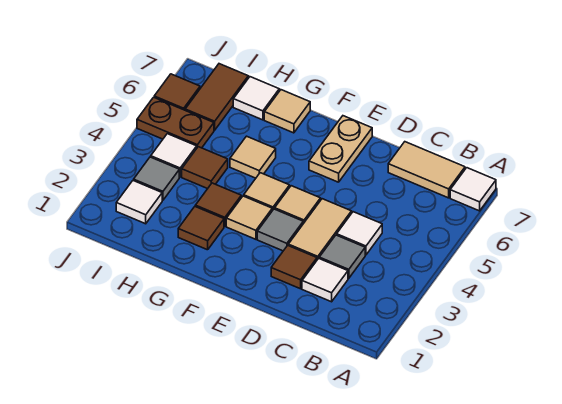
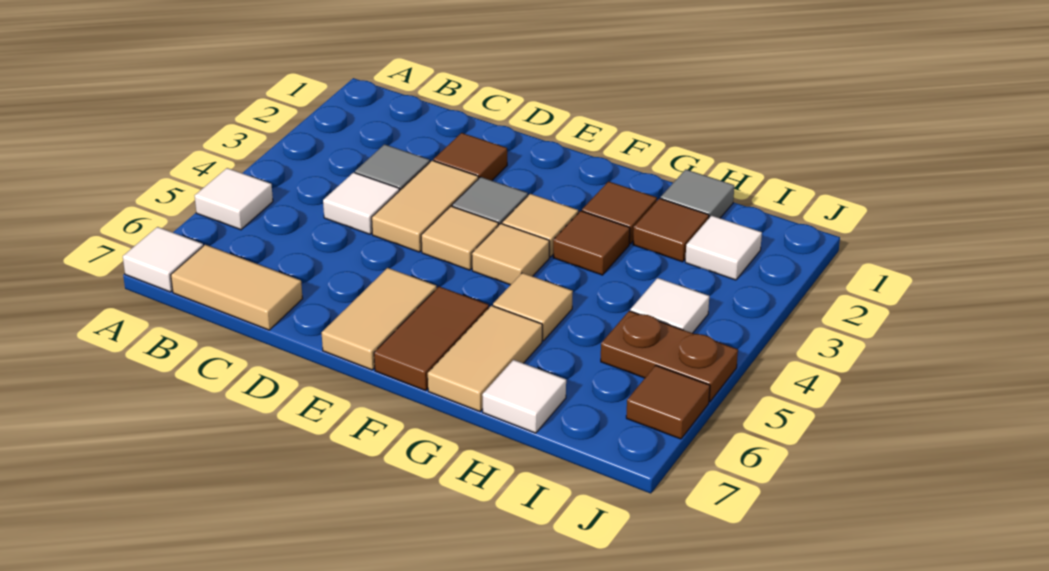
white tile C2 level 1 -> white tile A5 level 1
tan plate E6:E7 level 1 -> tan tile E6:E7 level 1
tan tile G7 level 1 -> tan tile G6:G7 level 1
brown tile H4 level 1 -> brown tile H2 level 1
grey tile I3 level 1 -> grey tile H1 level 1
brown tile I6:I7 level 1 -> brown tile F6:F7 level 1

